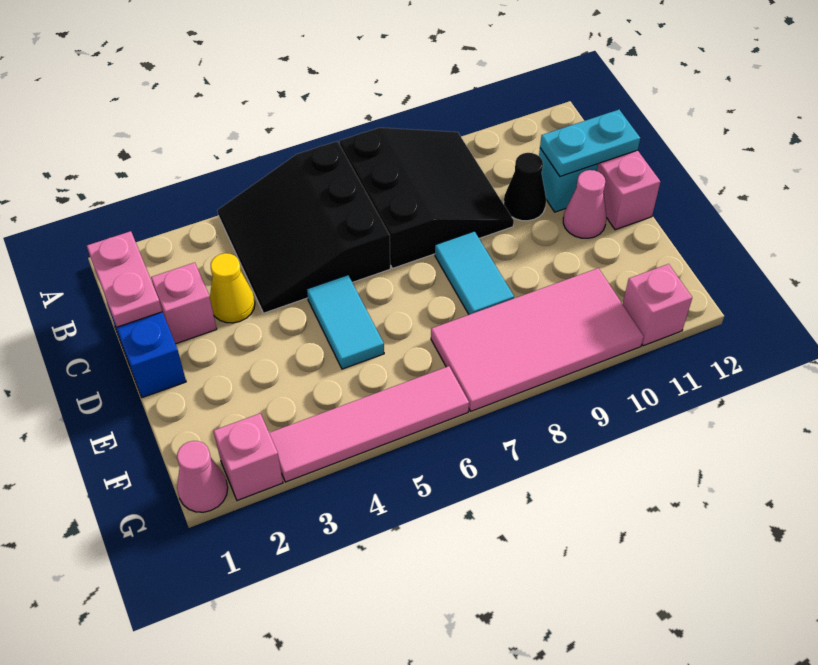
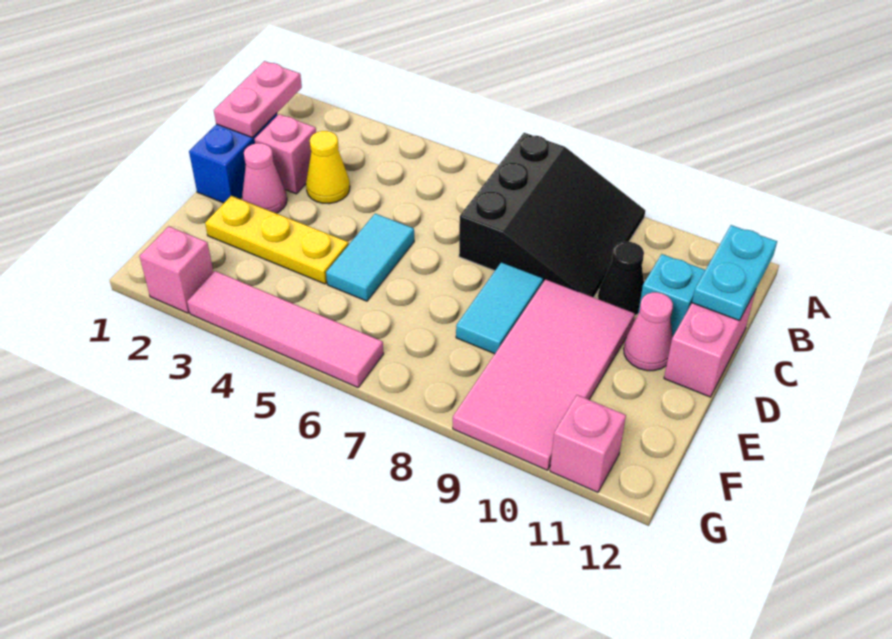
black slope A4:C6 level 1 top 6 -> none
cyan plate C11:C12 level 2 -> cyan plate B12:C12 level 2
none -> yellow plate E2:E4 level 1
pink tile F7:G10 level 1 -> pink tile D9:G10 level 1
pink cone G1 level 1 -> pink cone D2 level 1

